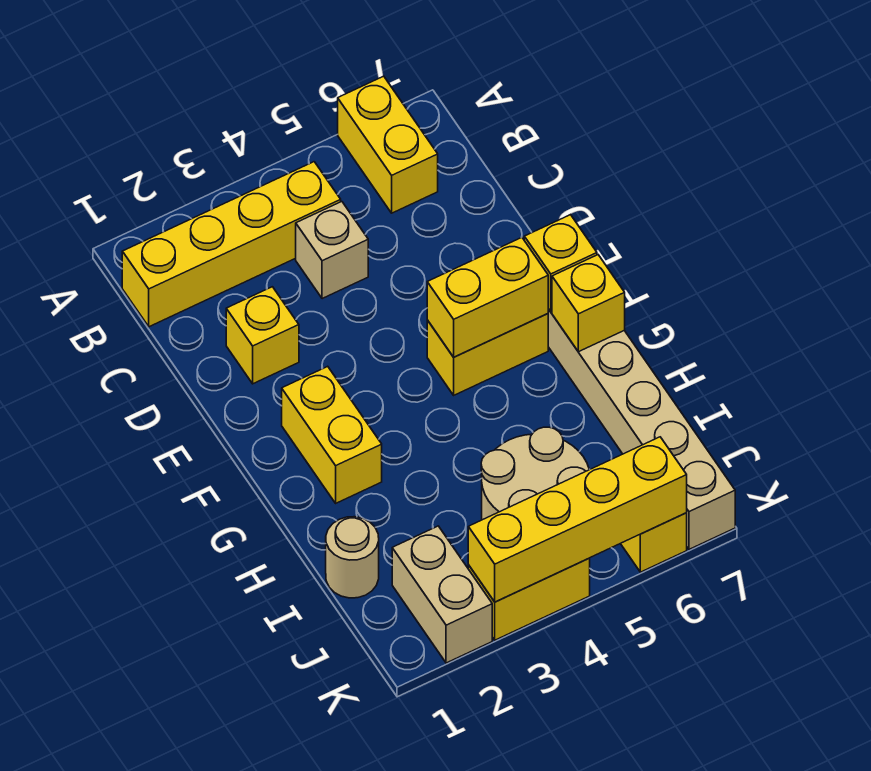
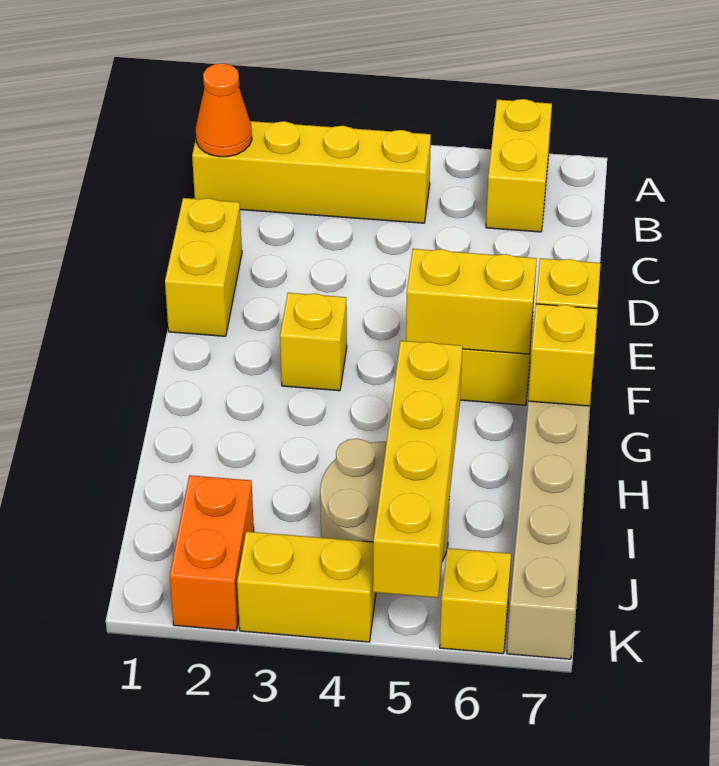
none -> orange cone B1 level 2
tan brick C4 level 1 -> none
yellow brick D2 level 1 -> yellow brick F3 level 1
yellow brick F2:G2 level 1 -> yellow brick D1:E1 level 1
tan round brick I1 level 1 -> none
tan brick J2:K2 level 1 -> orange brick J2:K2 level 1
yellow brick K3:K6 level 2 -> yellow brick H5:K5 level 2

